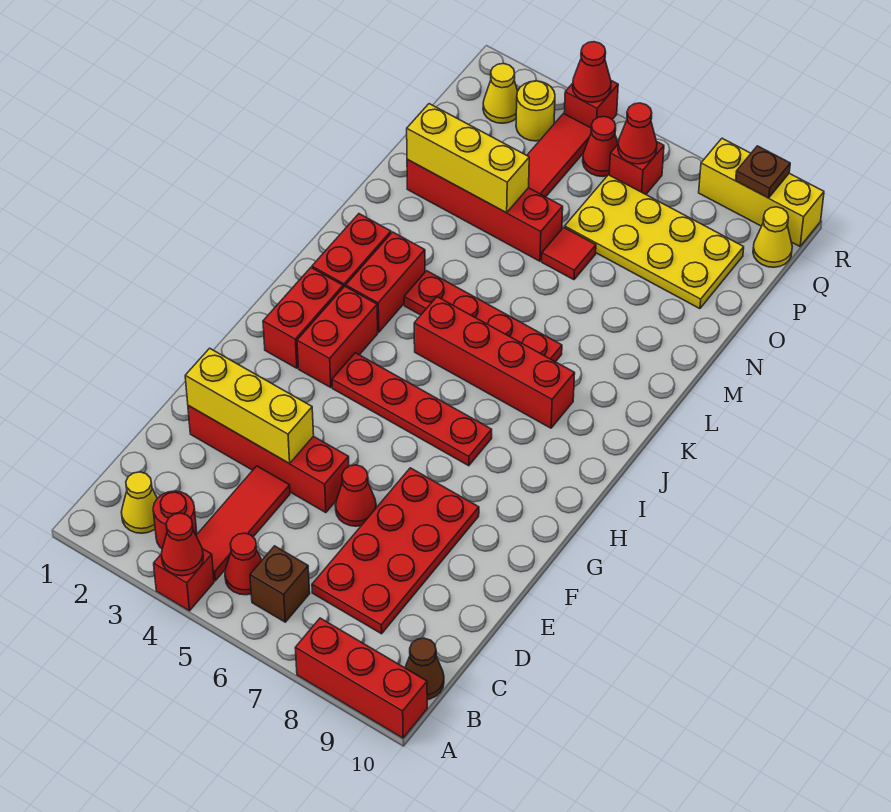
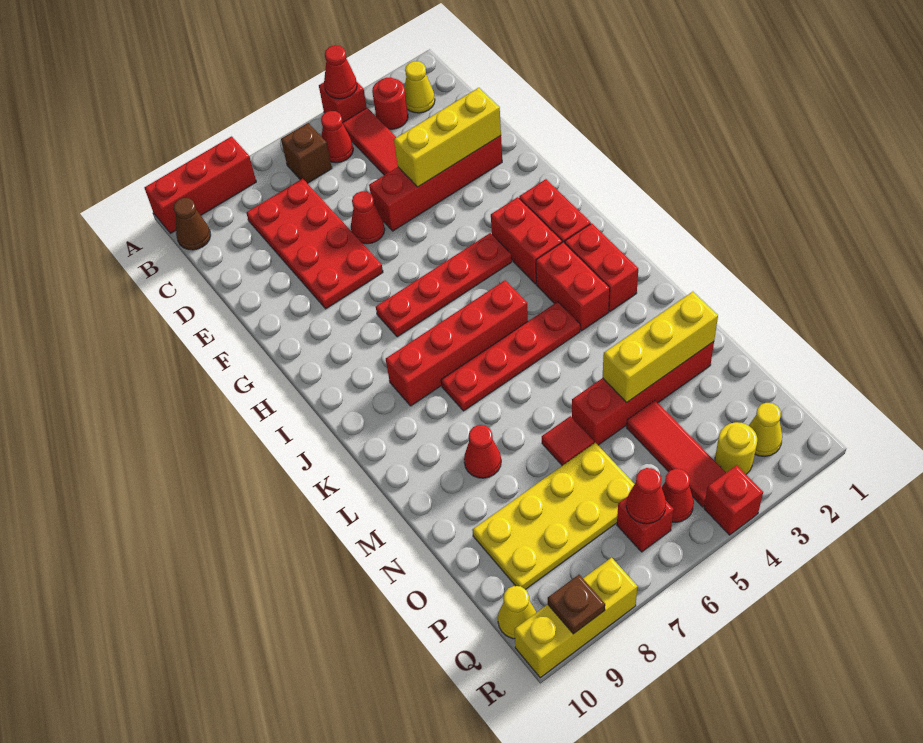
red cone R4 level 2 -> red cone M8 level 1

